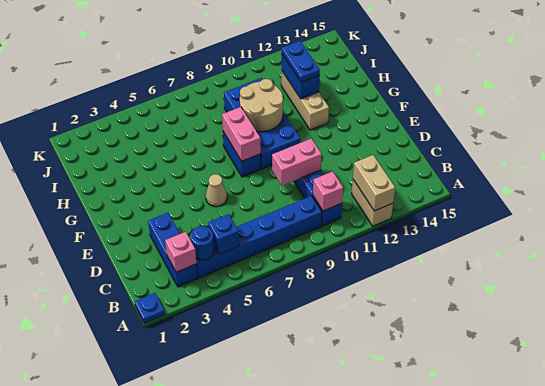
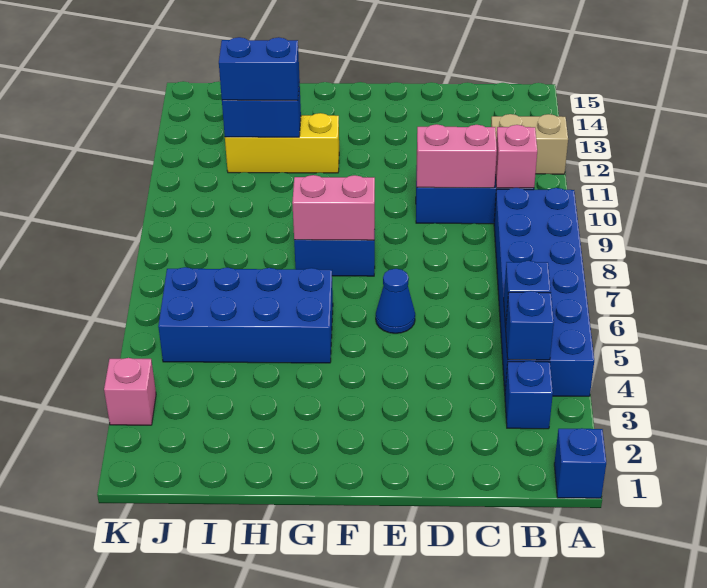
blue plate A1 level 1 -> blue brick A1 level 1
tan brick A12:B12 level 2 -> none
blue brick B3:D3 level 1 -> blue brick B3 level 1
pink brick B3 level 2 -> pink brick K3 level 1
blue brick B4:B9 level 1 -> blue brick A4:B9 level 1
blue round brick B4 level 2 -> blue brick B4 level 2
pink brick D9:D10 level 2 -> pink brick C10:D10 level 2
tan cone E6 level 1 -> blue cone E6 level 1
blue brick F9:I10 level 1 -> blue brick G5:J6 level 1
tan round brick G9:H10 level 2 -> none
tan brick G12:I12 level 1 -> yellow brick G12:I12 level 1
blue plate H12:I12 level 3 -> blue brick H12:I12 level 3

